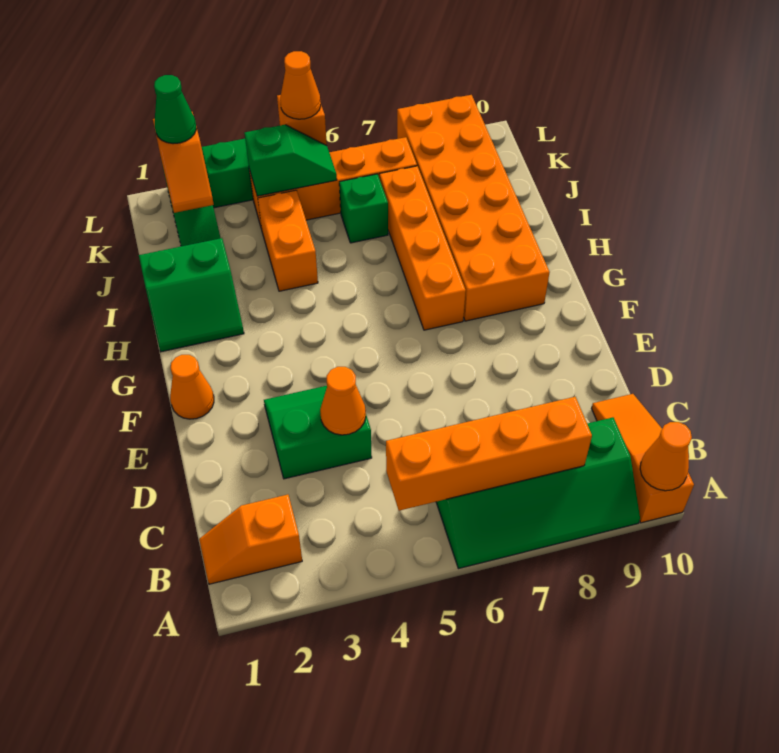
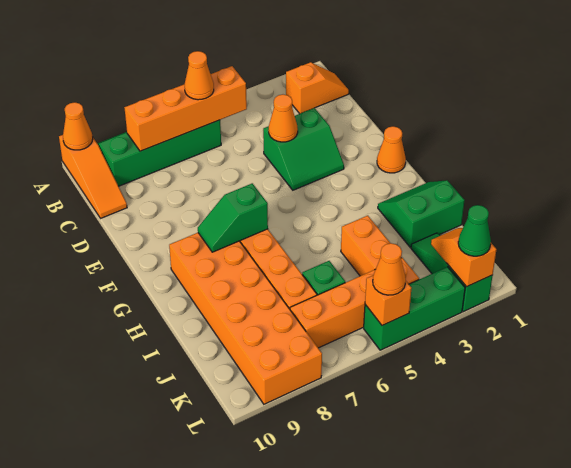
none -> orange cone B6 level 3
green slope K4:K5 level 2 top 4 -> green slope G7:G8 level 2 top 7

